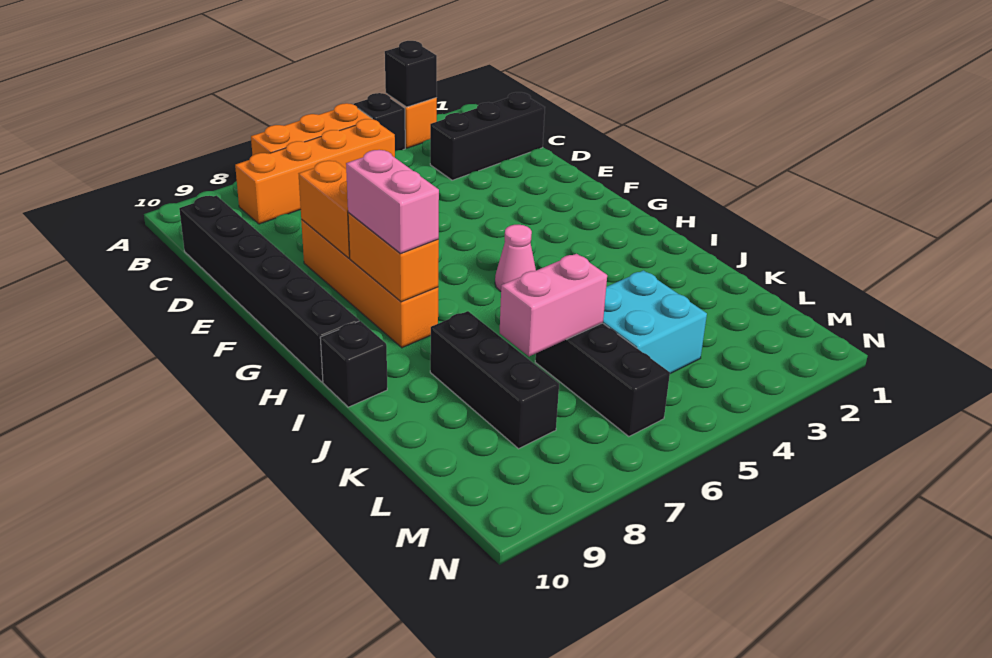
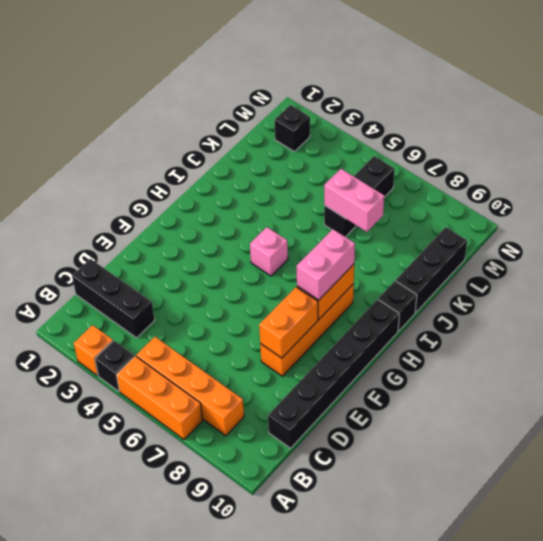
black brick A3 level 2 -> black brick M2 level 1
pink cone H5 level 1 -> pink brick H5 level 1
black brick J8:L8 level 1 -> black brick J10:L10 level 1
cyan brick K4:L5 level 1 -> none

